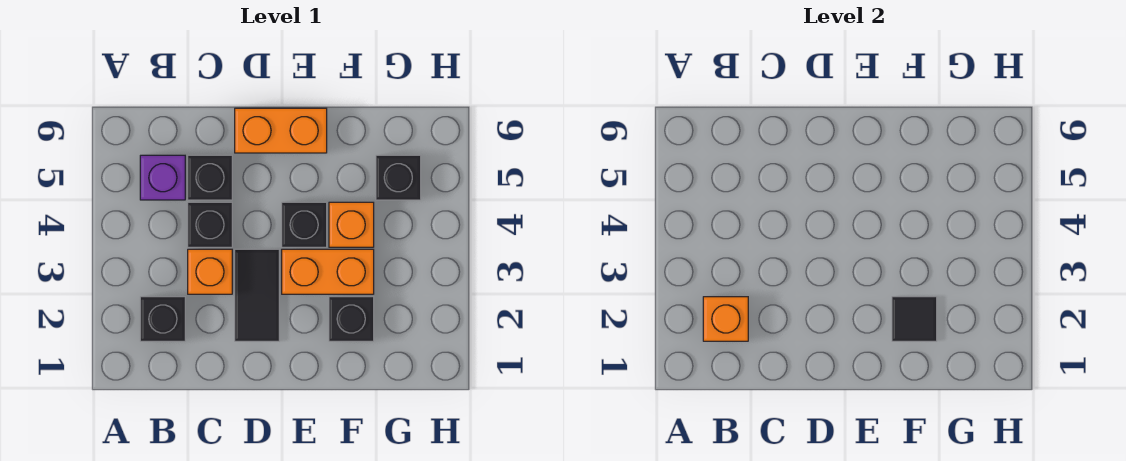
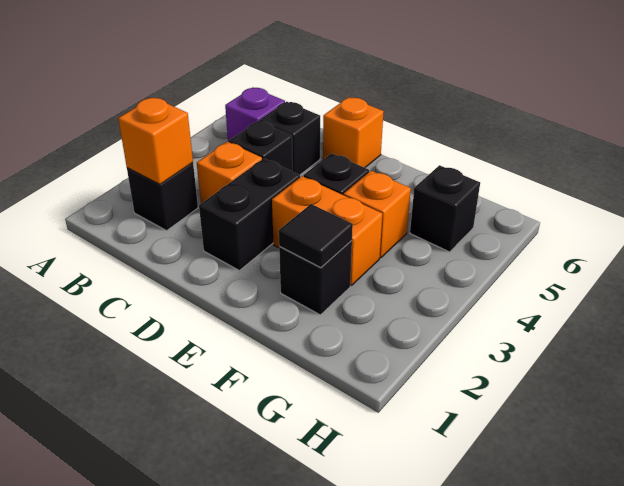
black tile D2:D3 level 1 -> black brick D2:D3 level 1
orange brick D6:E6 level 1 -> orange brick D6 level 1

